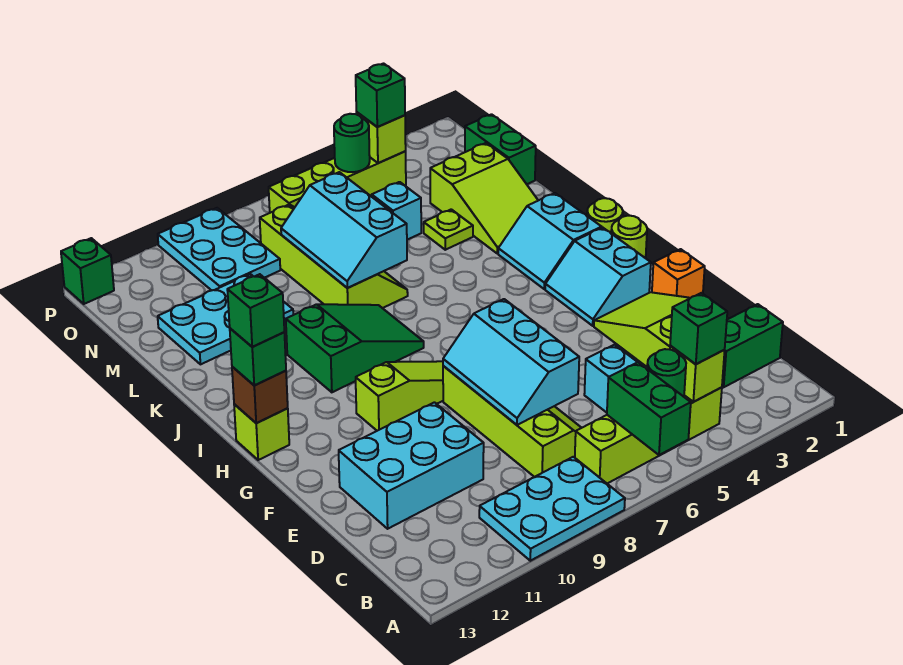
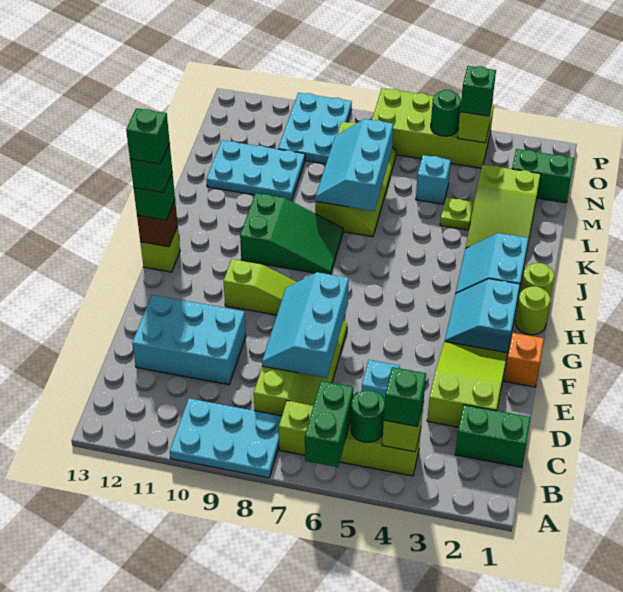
green brick M1:N1 level 1 -> green brick N1:N2 level 1
lime brick O4:O7 level 1 -> lime brick O4:P7 level 1
green brick P13 level 1 -> green brick H13 level 5

